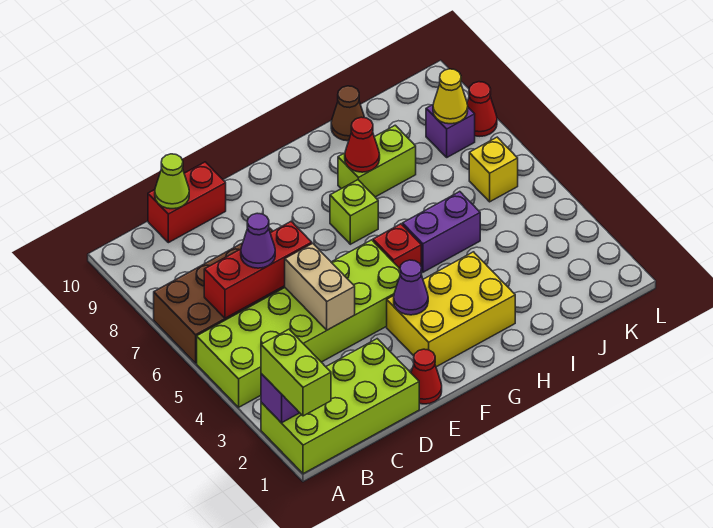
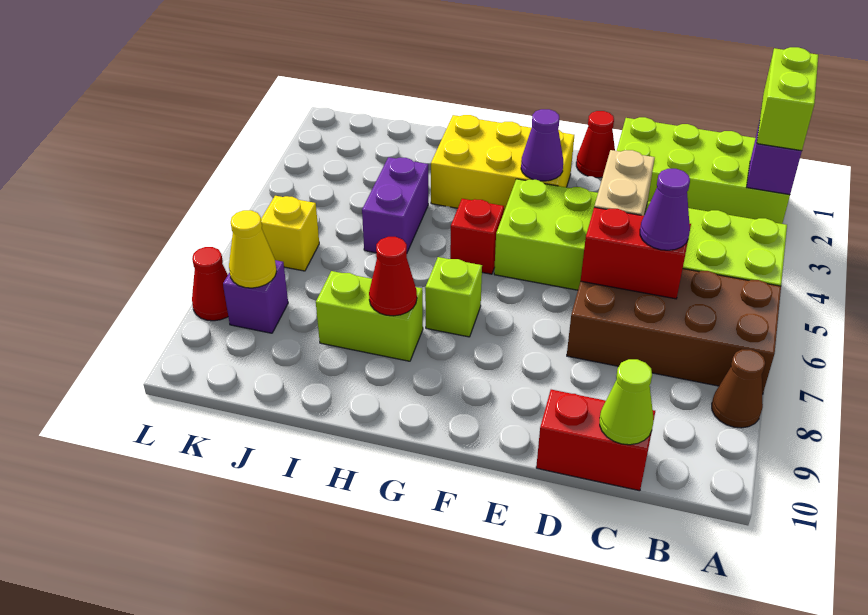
red brick B6:D6 level 2 -> red brick C6:D6 level 2
purple brick H5:I5 level 1 -> purple brick I4:I5 level 1
brown cone I10 level 1 -> brown cone A8 level 1

